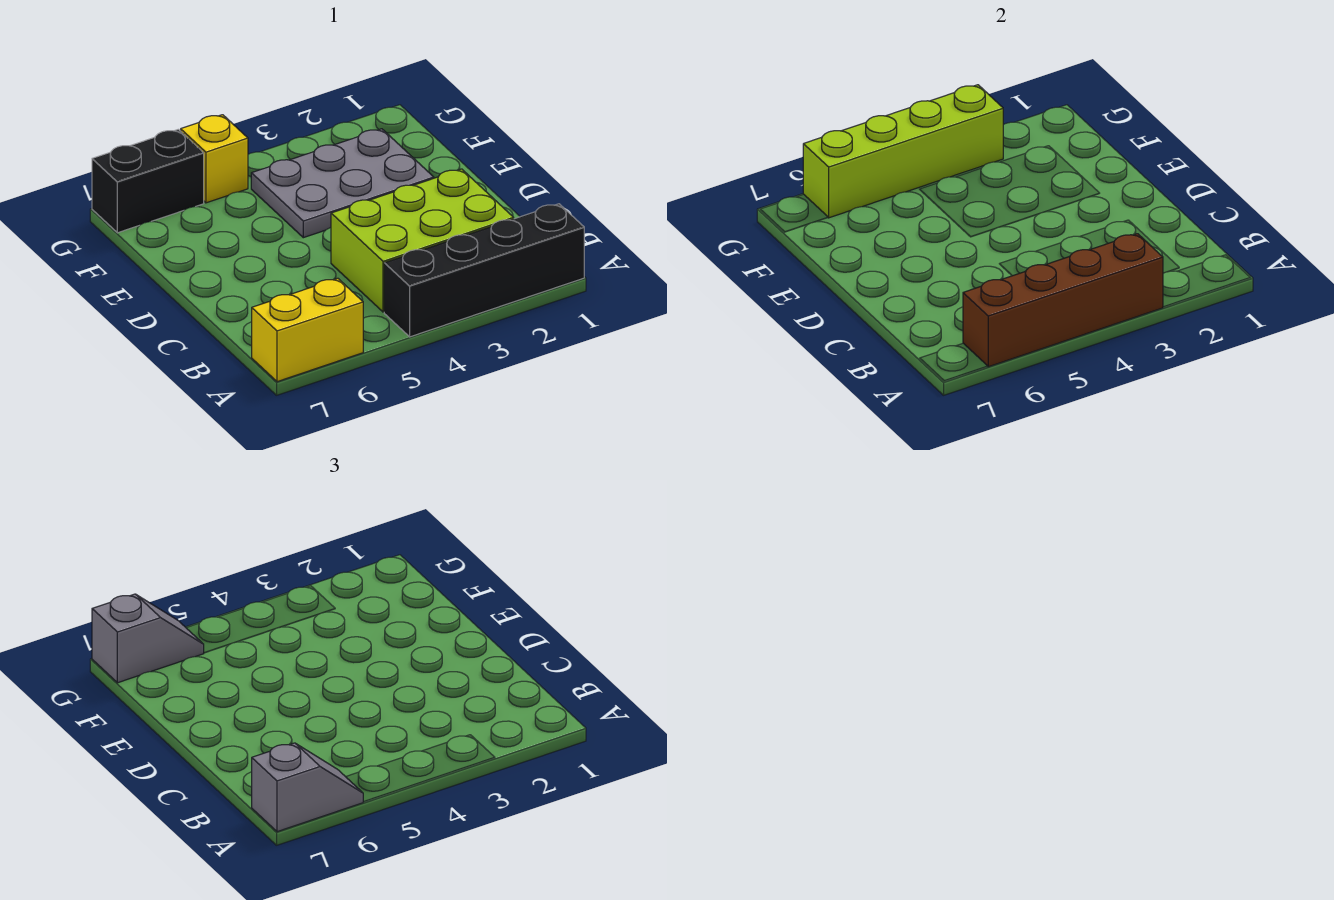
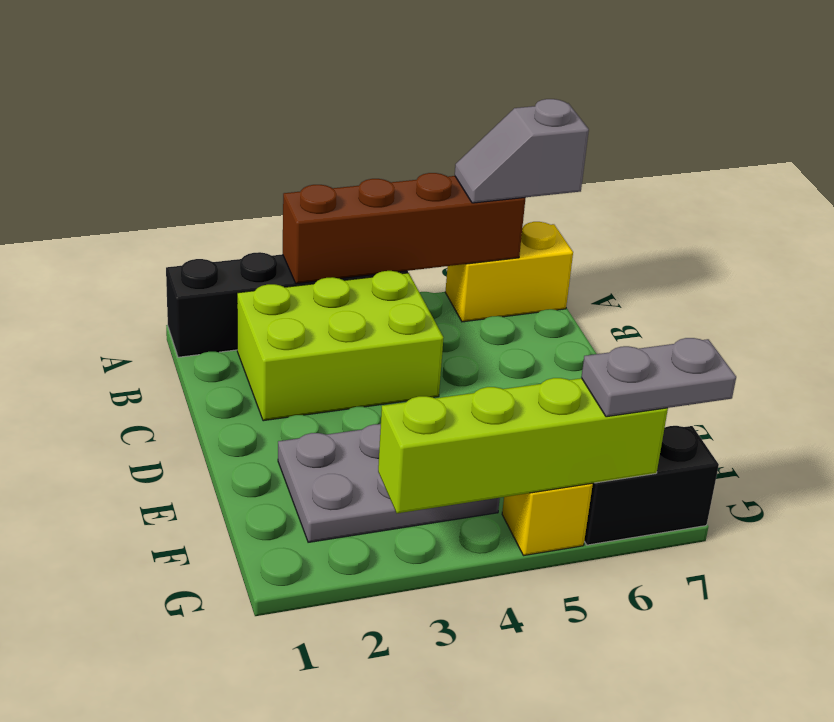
grey slope G6:G7 level 3 top 7 -> grey plate G6:G7 level 3

